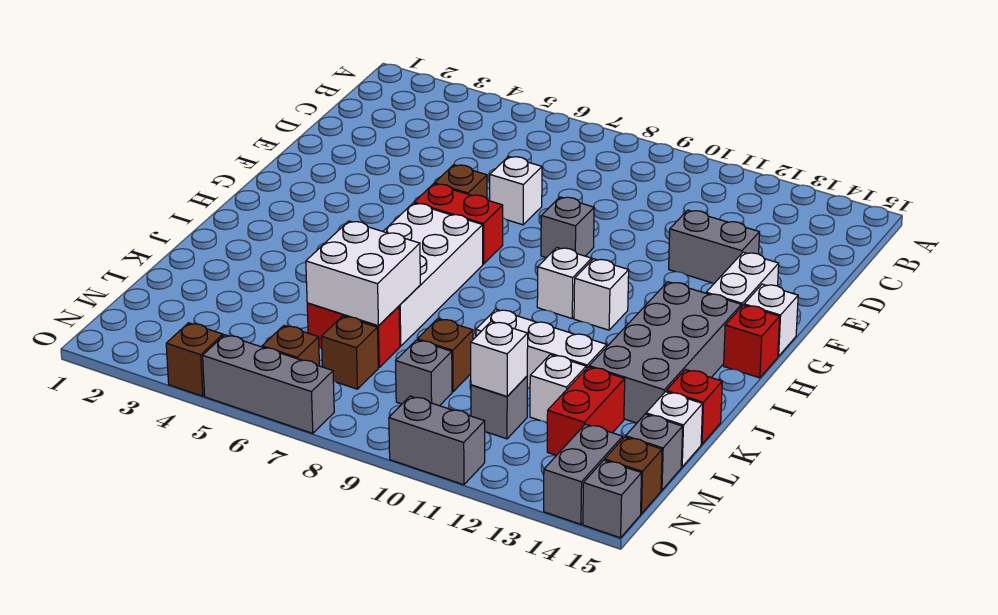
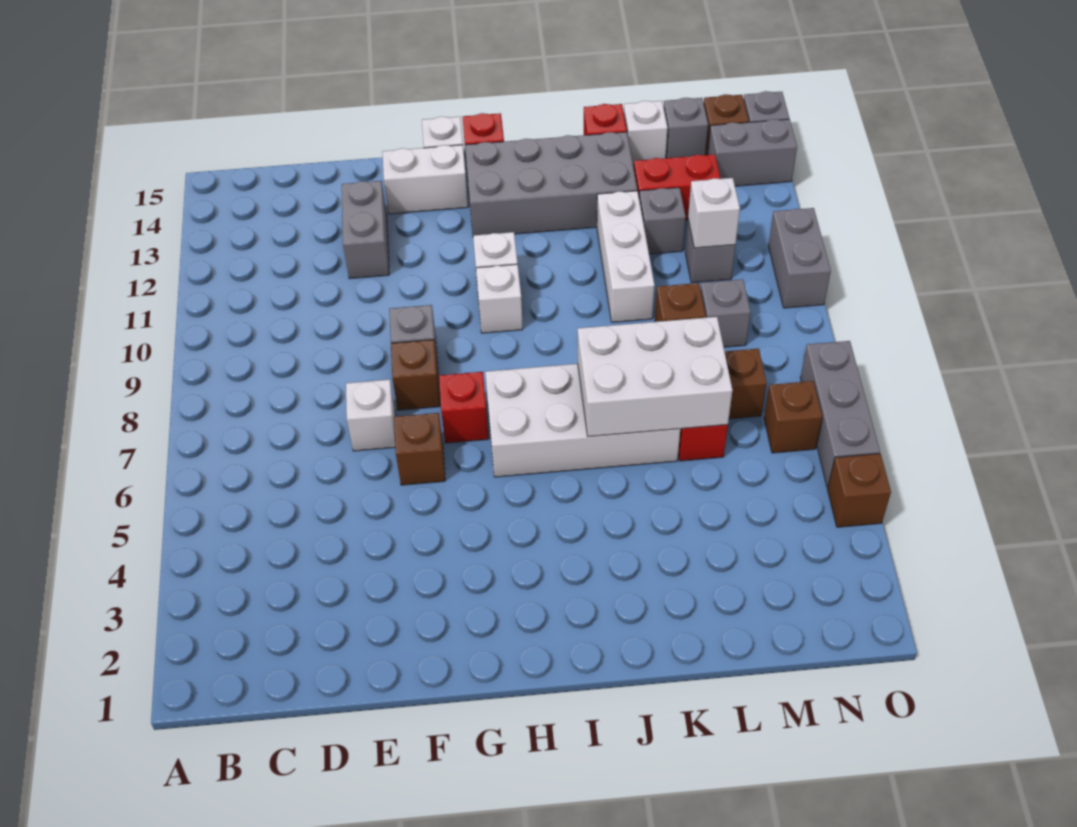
none -> brown brick F8 level 1
red brick G6:G7 level 1 -> red brick G7 level 1
white brick K6:L7 level 2 -> white brick J6:L7 level 2
white brick L12 level 1 -> grey brick L12 level 1

